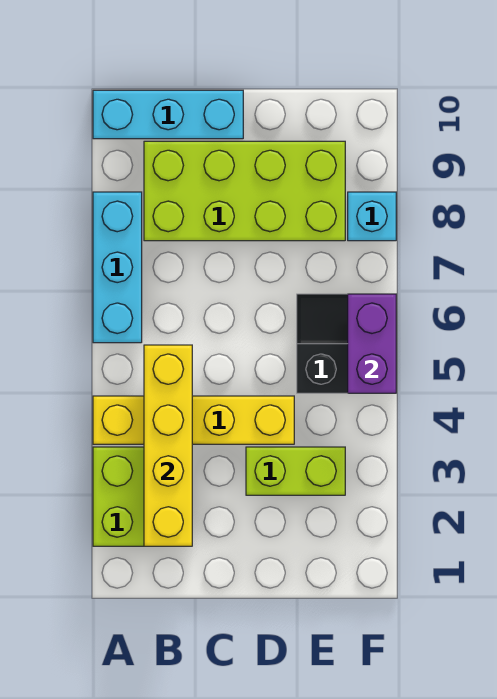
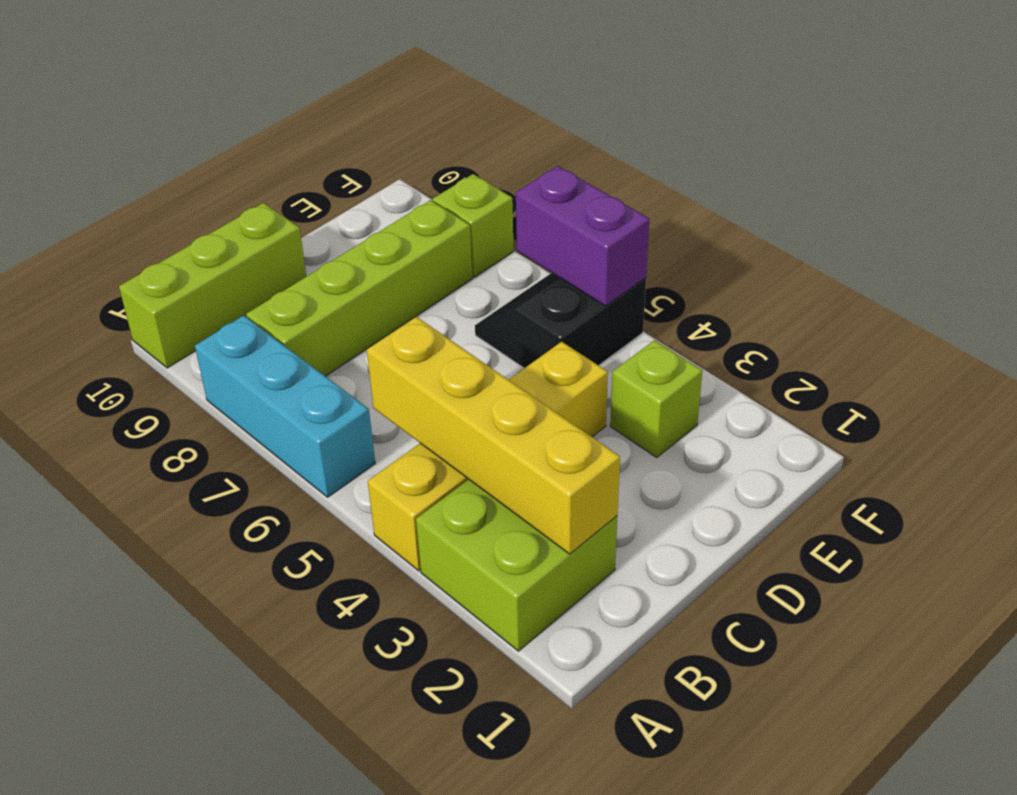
cyan brick A10:C10 level 1 -> lime brick A10:C10 level 1
lime brick B8:E9 level 1 -> lime brick B8:E8 level 1
lime brick D3:E3 level 1 -> lime brick E3 level 1
cyan brick F8 level 1 -> lime brick F8 level 1

